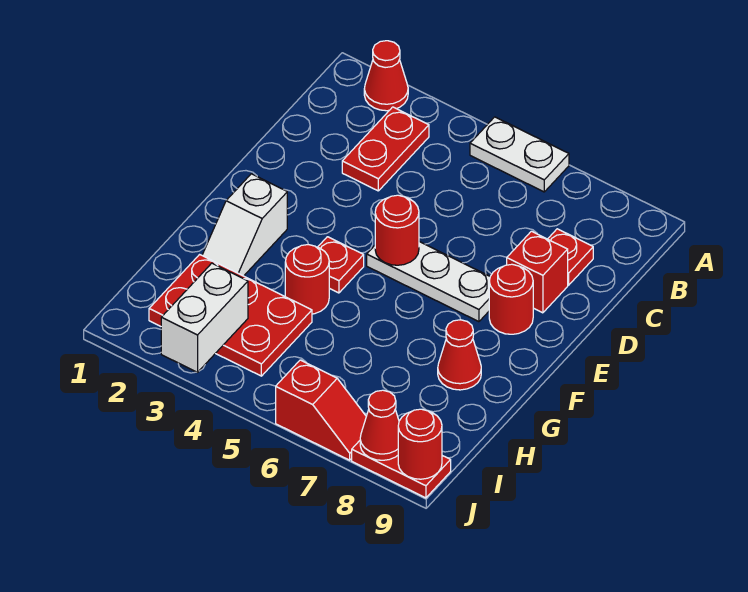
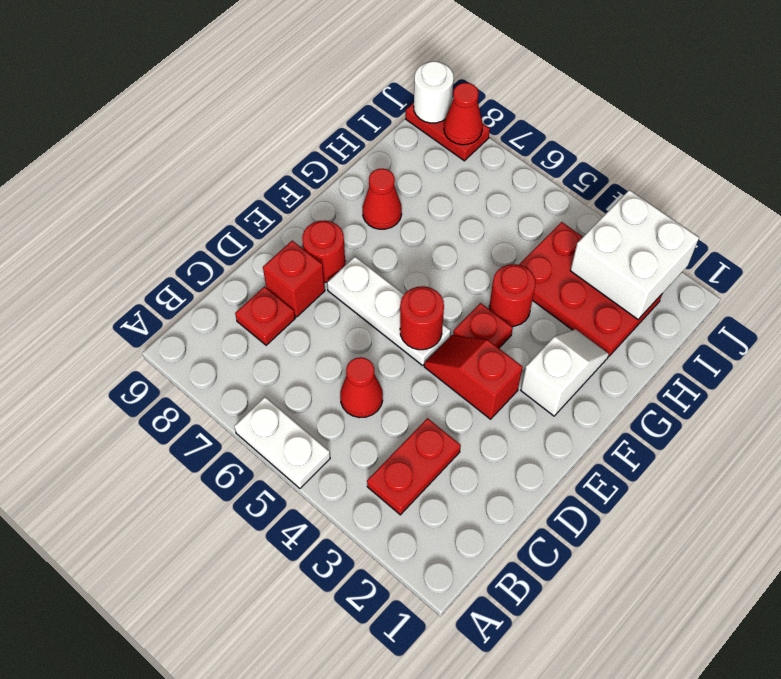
red cone A2 level 1 -> red cone C5 level 1
white brick I3:J3 level 2 -> white brick I2:J3 level 2
red slope J6:J7 level 1 top 6 -> red slope E3:E4 level 1 top 3
red round brick J9 level 2 -> white round brick J9 level 2

